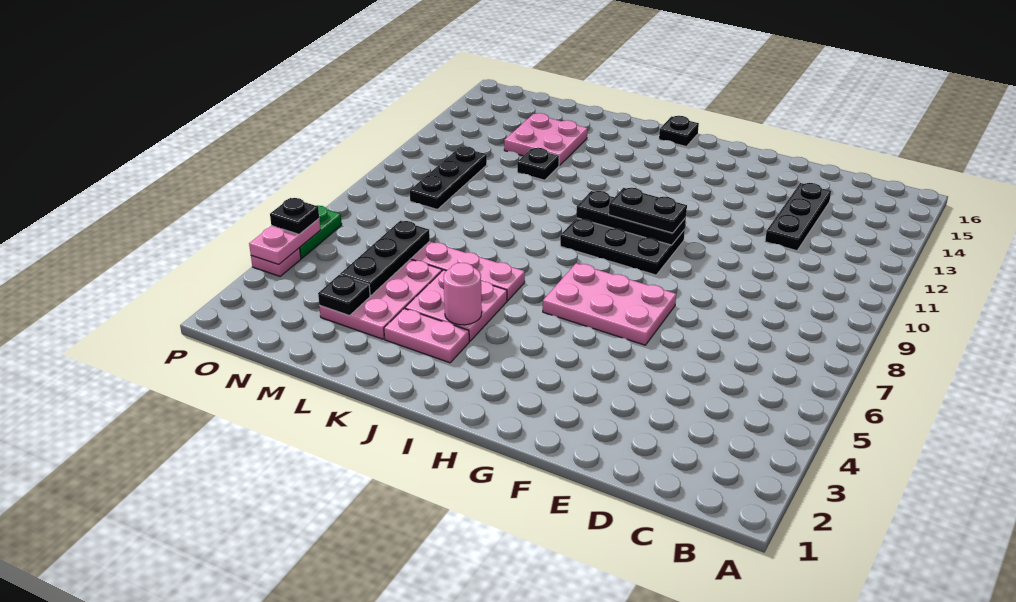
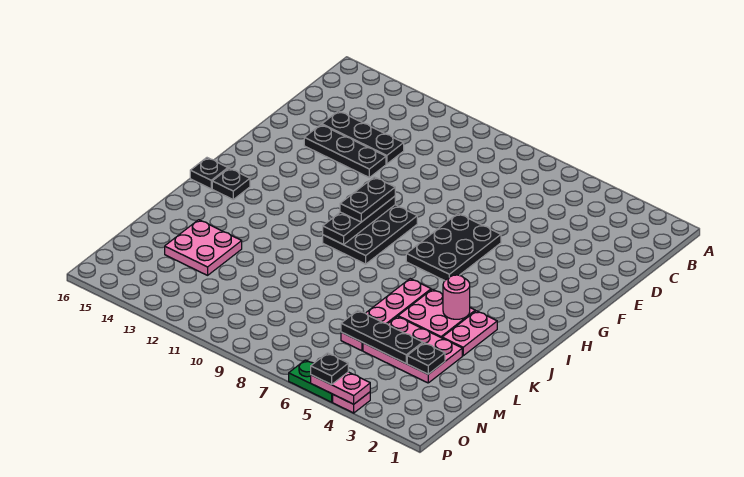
pink plate F6:H7 level 1 -> black plate F6:H7 level 1
black plate L12 level 1 -> black plate I15 level 1
black plate N9:N11 level 1 -> black plate E12:E14 level 1

